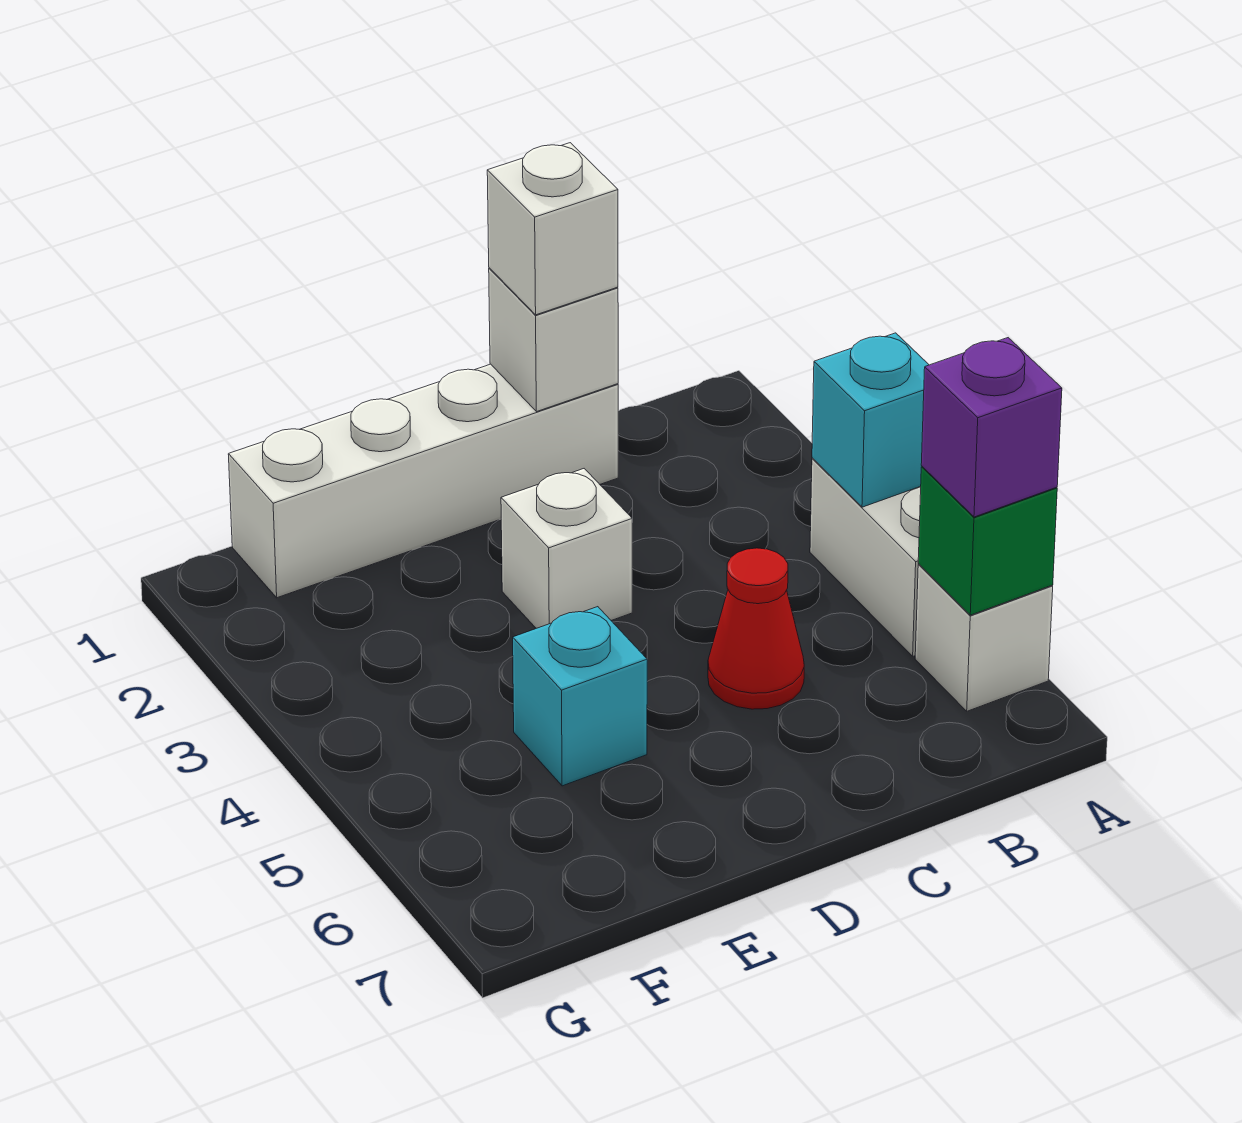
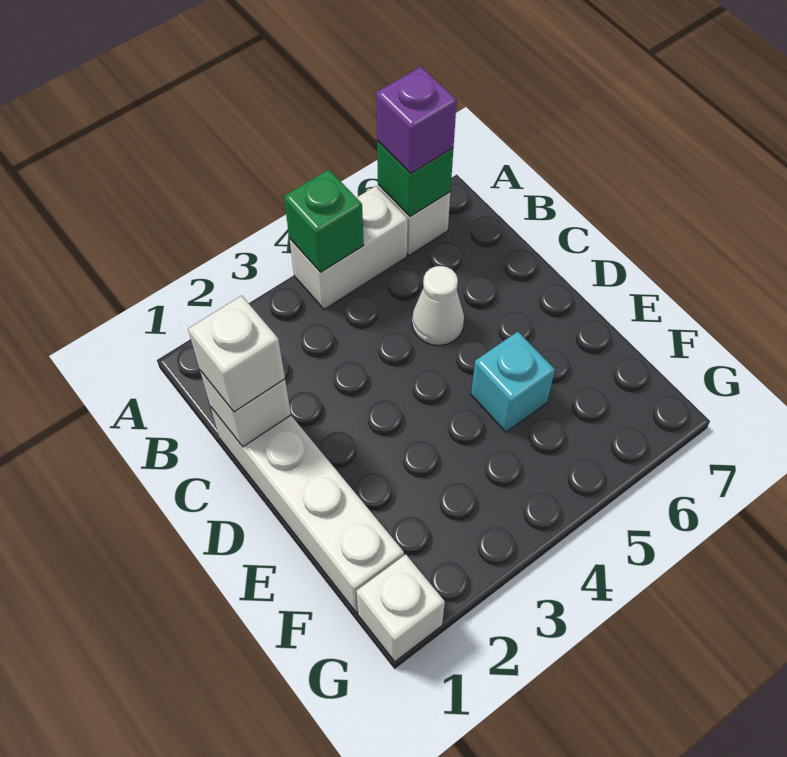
cyan brick A4 level 2 -> green brick A4 level 2
red cone C5 level 1 -> white cone C5 level 1
white brick D3 level 1 -> white brick G1 level 1

